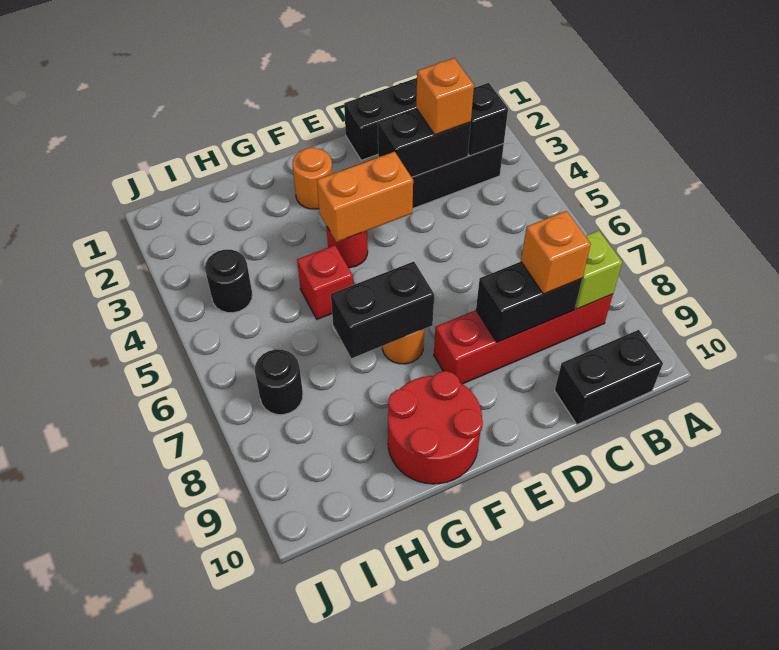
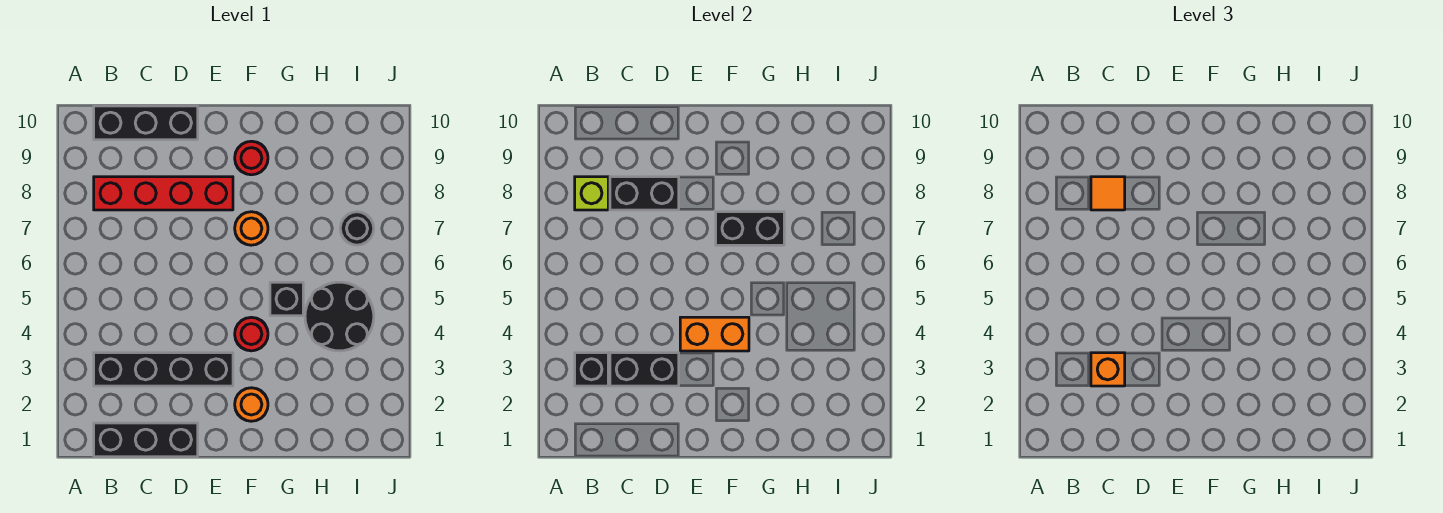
black brick B10:C10 level 1 -> black brick B10:D10 level 1
orange brick C8 level 3 -> orange tile C8 level 3
red round brick F9:G10 level 1 -> red round brick F9 level 1
red brick G5 level 1 -> black brick G5 level 1
black round brick I4 level 1 -> black round brick H4:I5 level 1

